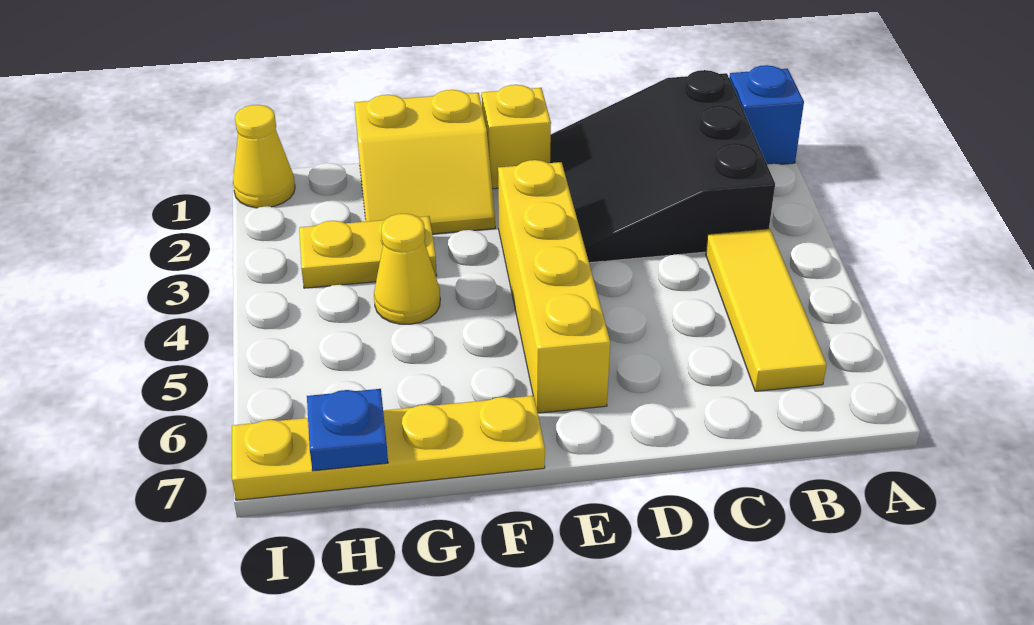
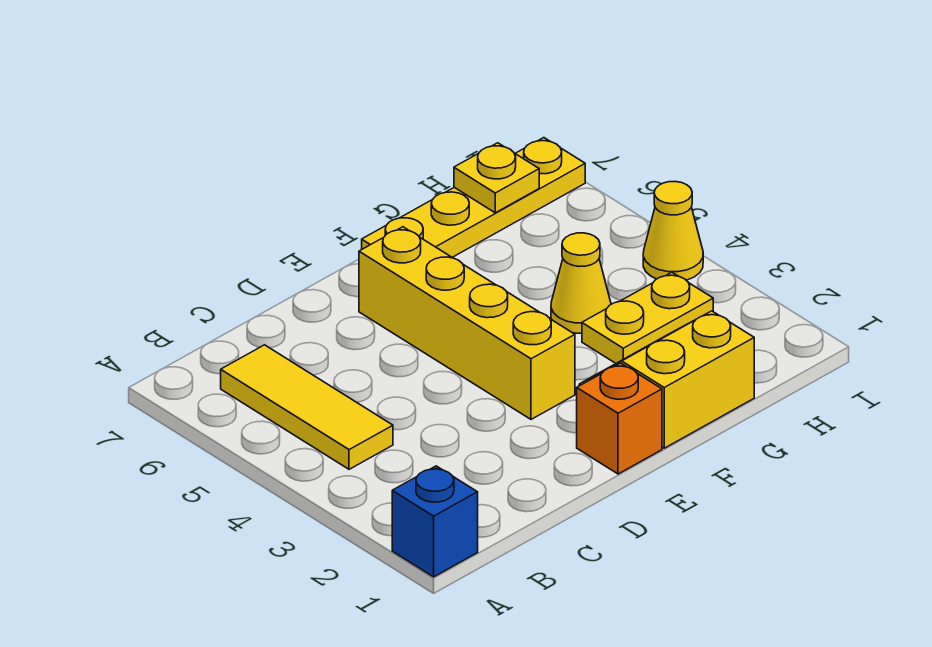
black slope B1:D3 level 1 top B -> none
yellow brick E1 level 1 -> orange brick E1 level 1
blue plate H7 level 2 -> yellow plate H7 level 2
yellow cone I1 level 1 -> yellow cone I4 level 1

